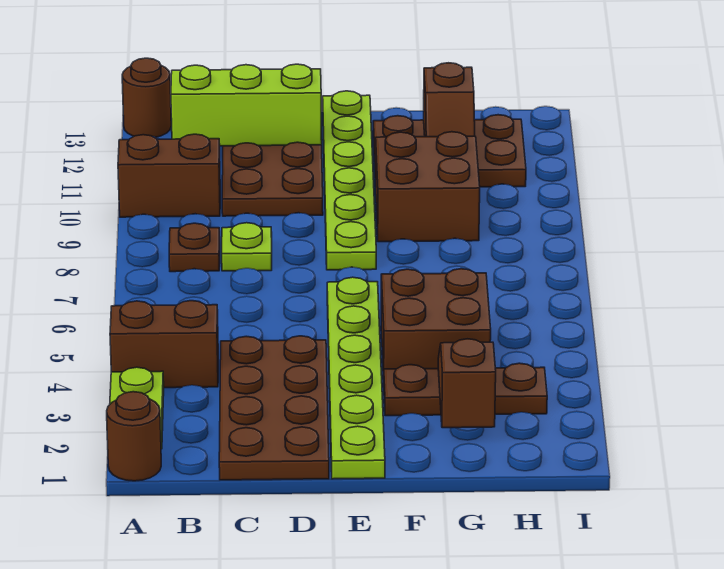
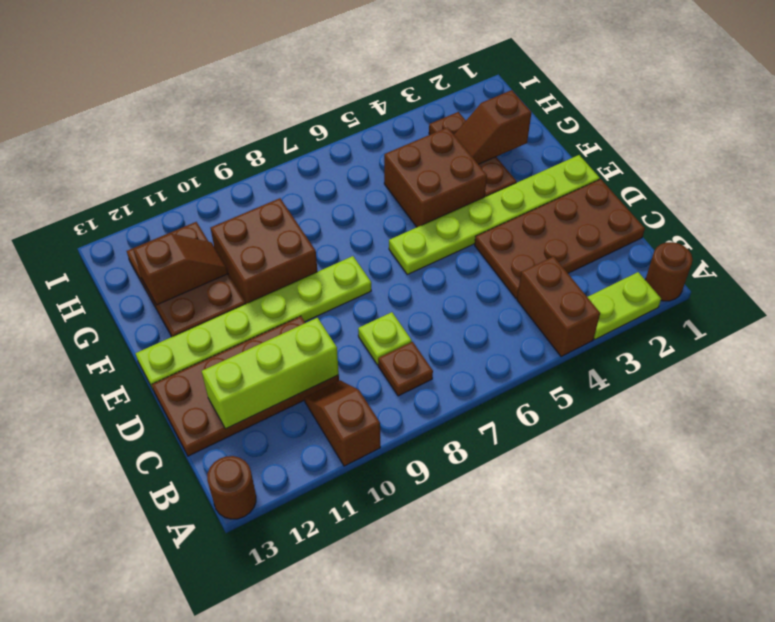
brown brick A10:B10 level 1 -> brown slope A10:B10 level 1 top A
lime brick B12:D12 level 2 -> lime brick C10:C12 level 2

